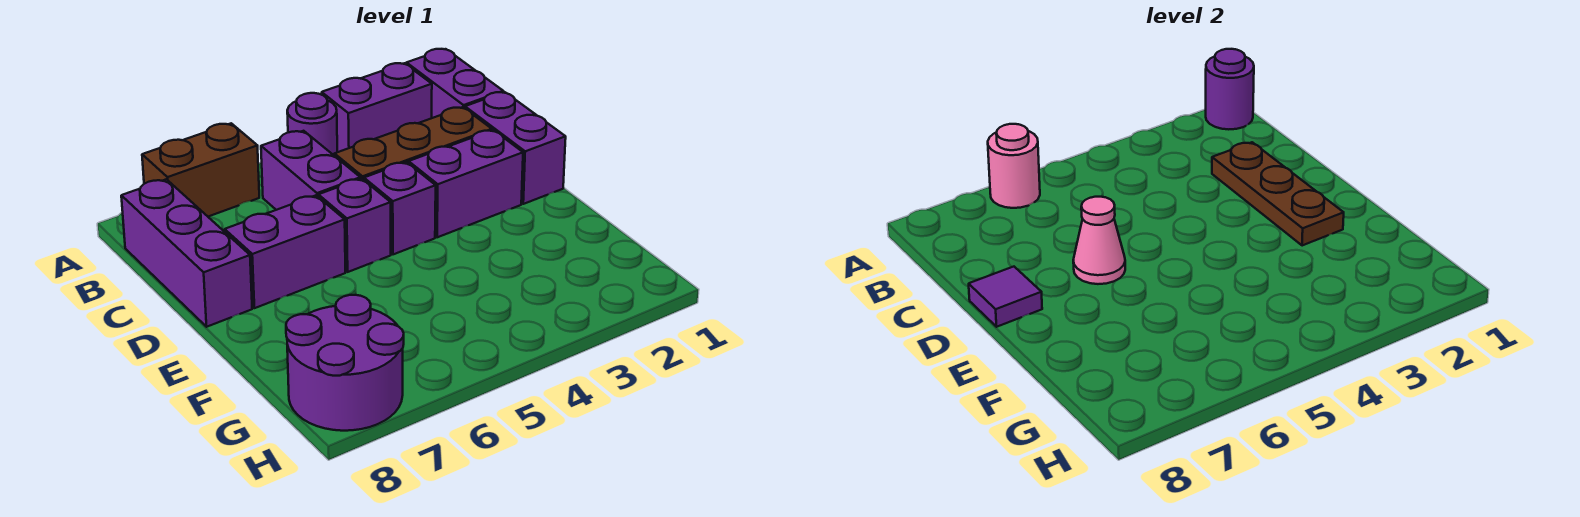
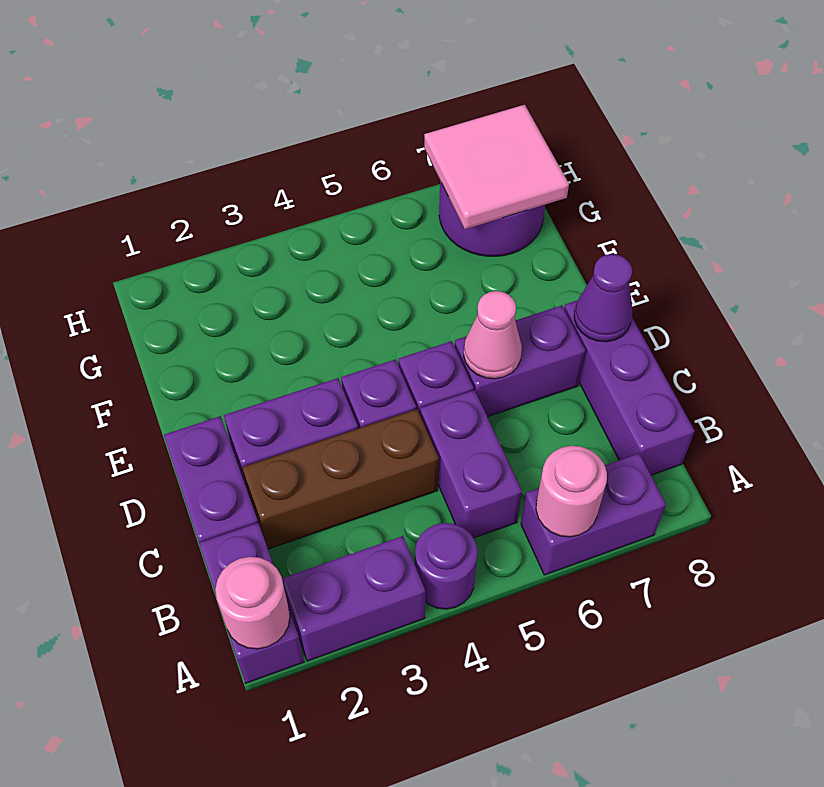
purple round brick A1 level 2 -> pink round brick A1 level 2
brown brick A6:A7 level 1 -> purple brick A6:A7 level 1
brown plate C2:E2 level 2 -> none
purple tile D8 level 2 -> purple cone D8 level 2
none -> pink tile G7:H8 level 2

